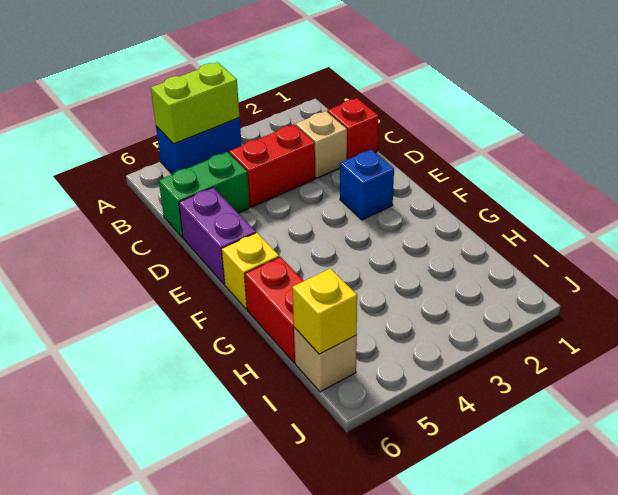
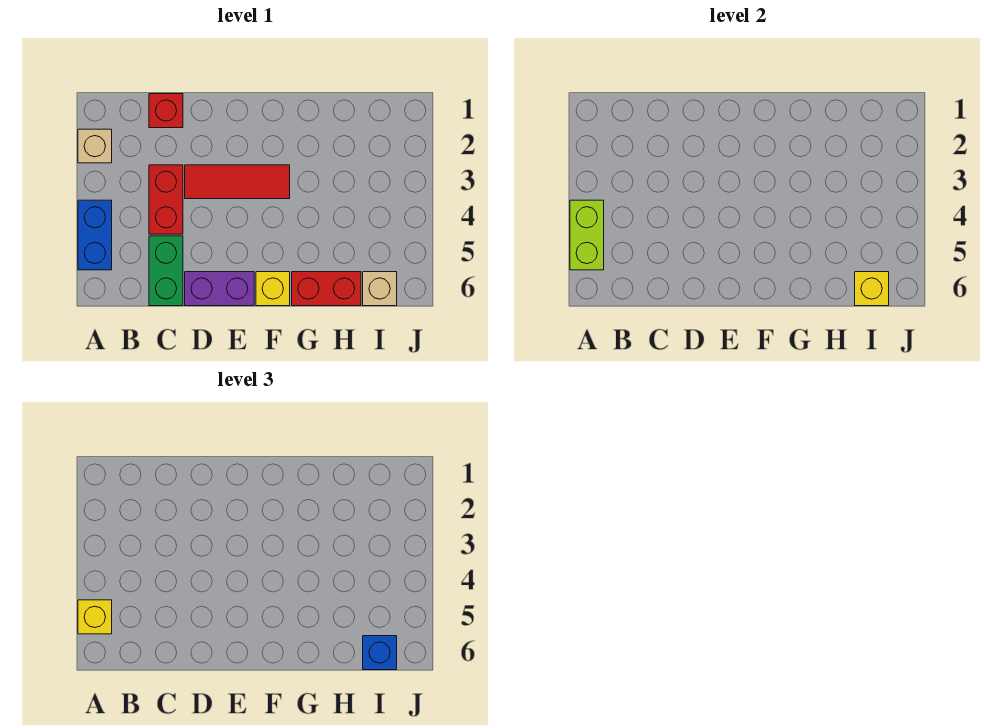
none -> yellow brick A5 level 3
tan brick C2 level 1 -> tan brick A2 level 1
none -> red tile D3:F3 level 1
blue brick E2 level 1 -> blue brick I6 level 3

